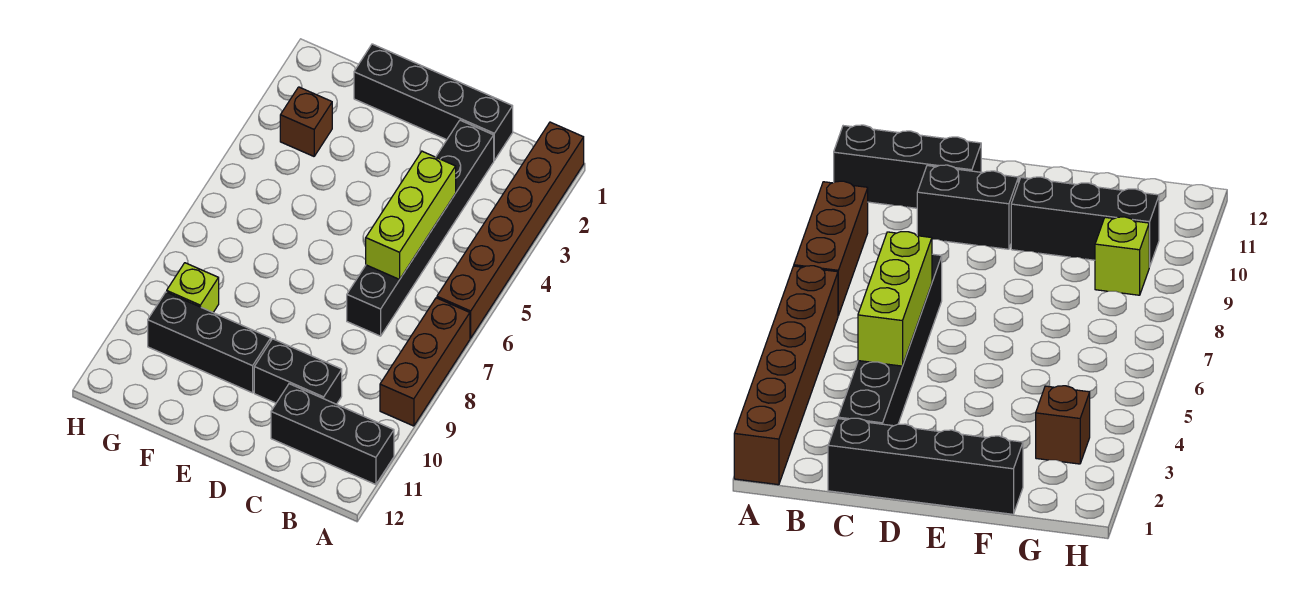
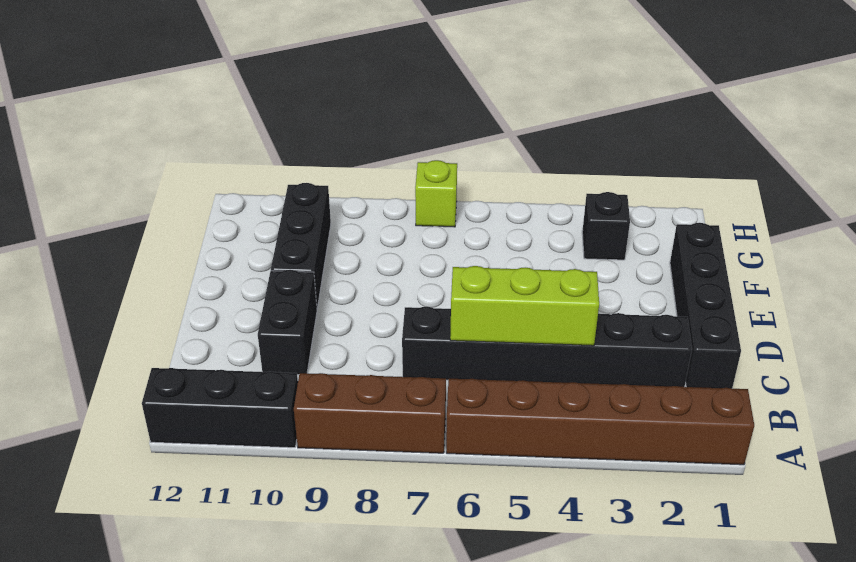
black brick A11:C11 level 1 -> black brick A10:A12 level 1
brown brick G3 level 1 -> black brick G3 level 1
lime brick G9 level 1 -> lime brick H7 level 1

